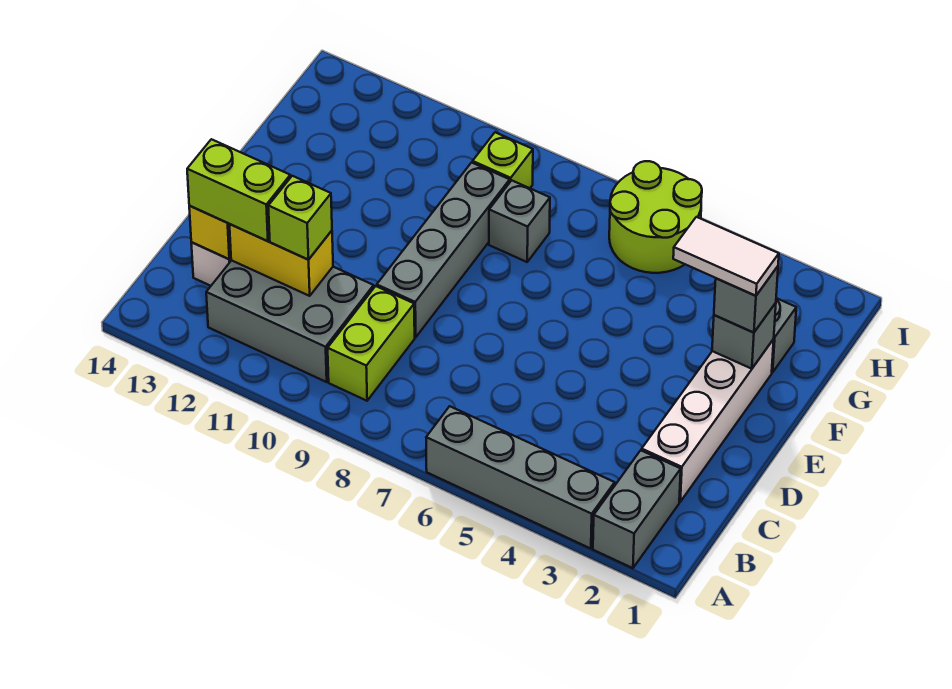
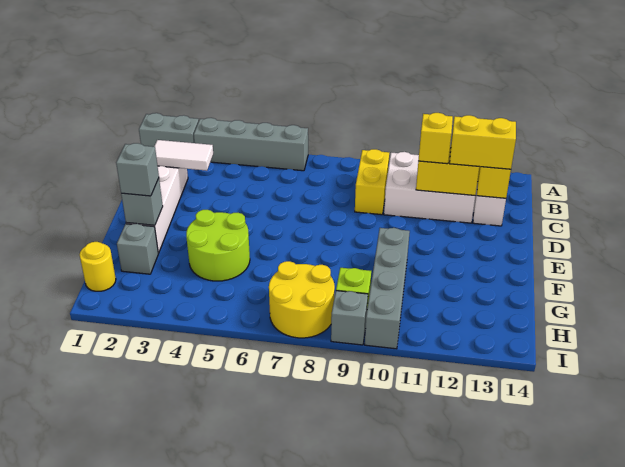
grey brick A2:B2 level 1 -> grey brick A1:A2 level 1
lime brick B9:C9 level 1 -> yellow brick B9:C9 level 1
grey brick B10:C12 level 1 -> white brick B10:C12 level 1
lime brick C11 level 3 -> yellow brick C11 level 3
lime brick C12:C13 level 3 -> yellow brick C12:C13 level 3
grey brick D9:G9 level 1 -> grey brick F10:I10 level 1
white tile F2:F3 level 4 -> white tile C2:C3 level 2
grey brick G8 level 1 -> grey brick I9 level 1
none -> yellow round brick H1 level 1
lime round brick H5:I6 level 1 -> lime round brick F4:G5 level 1
none -> yellow round brick H7:I8 level 1

